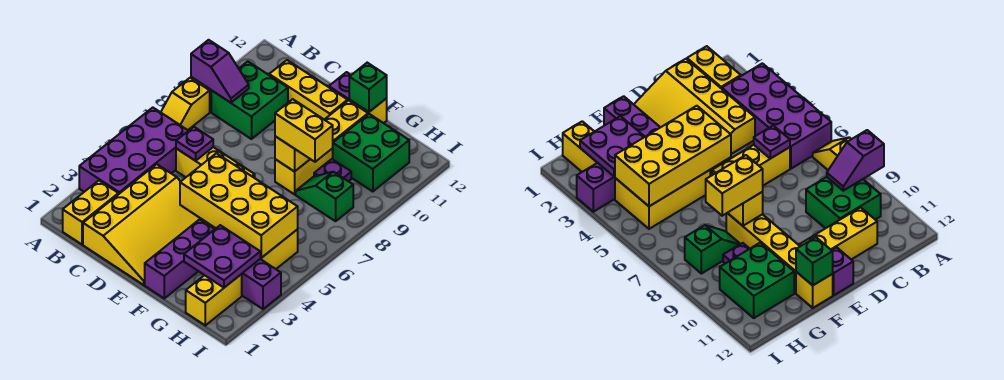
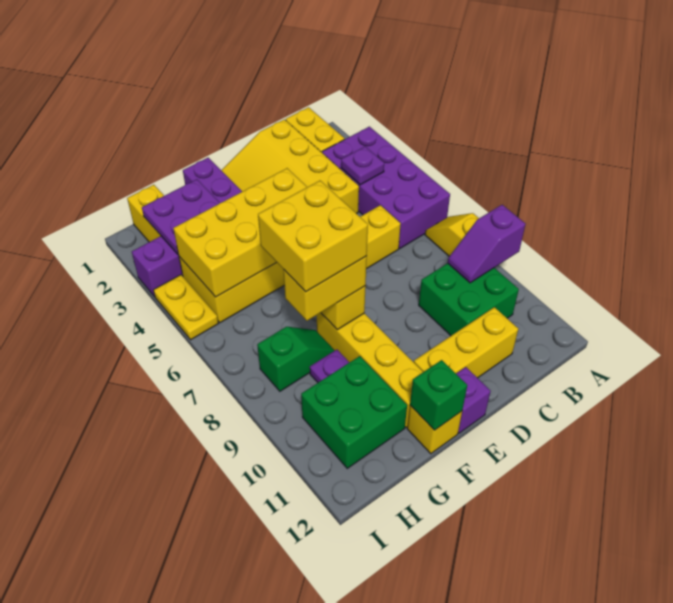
purple plate C6 level 2 -> purple plate B4 level 2
none -> yellow brick F7:G8 level 4
none -> yellow plate I4:I5 level 1

